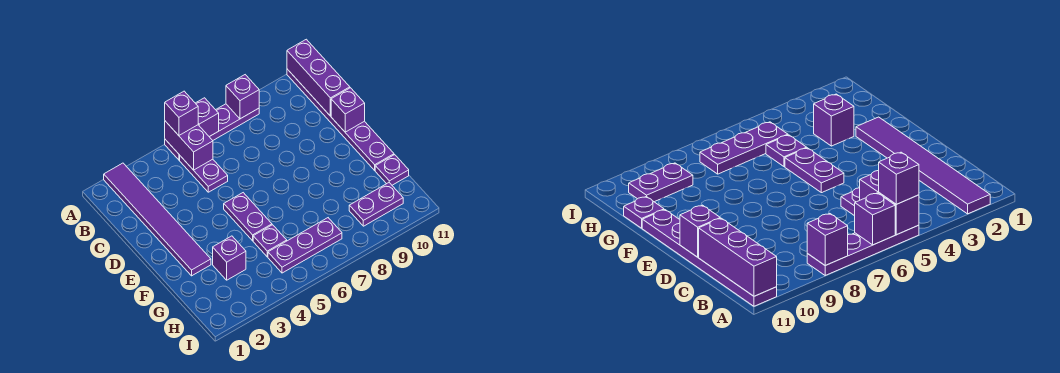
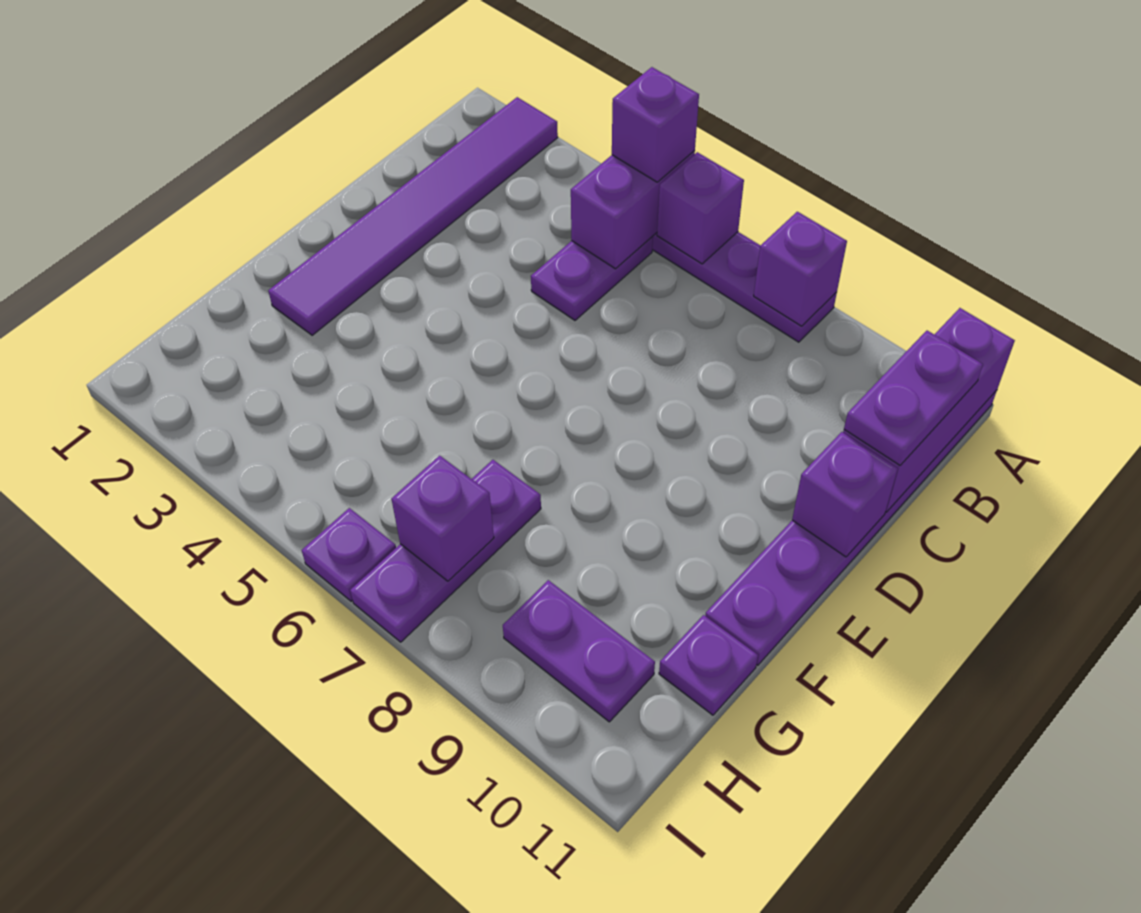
purple plate E5:F5 level 1 -> purple plate B11:C11 level 3
purple brick G3 level 1 -> purple brick H7 level 2
purple plate G5 level 1 -> purple plate I6 level 1
purple plate H5:H7 level 1 -> purple plate G7:I7 level 1

